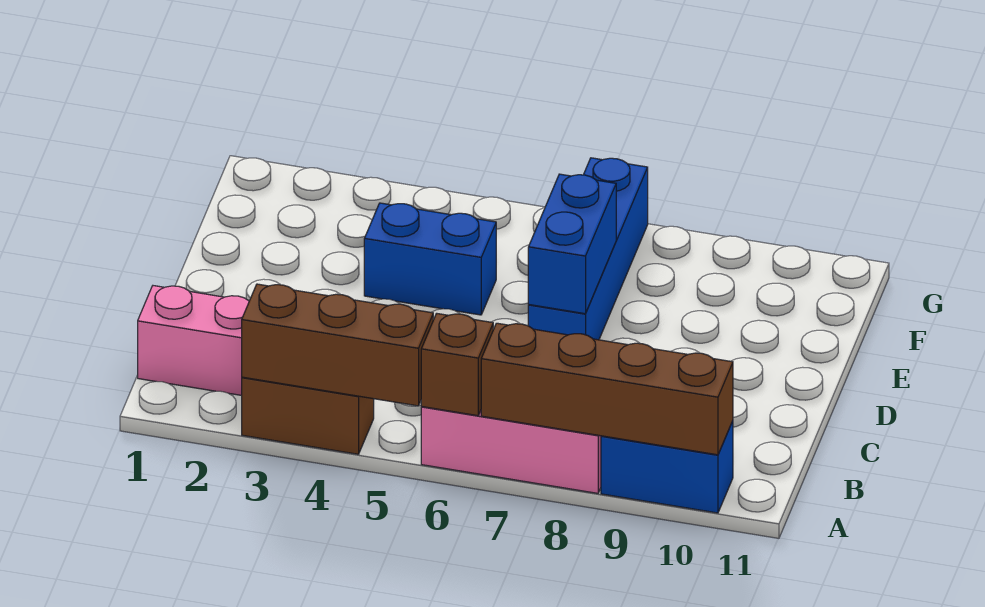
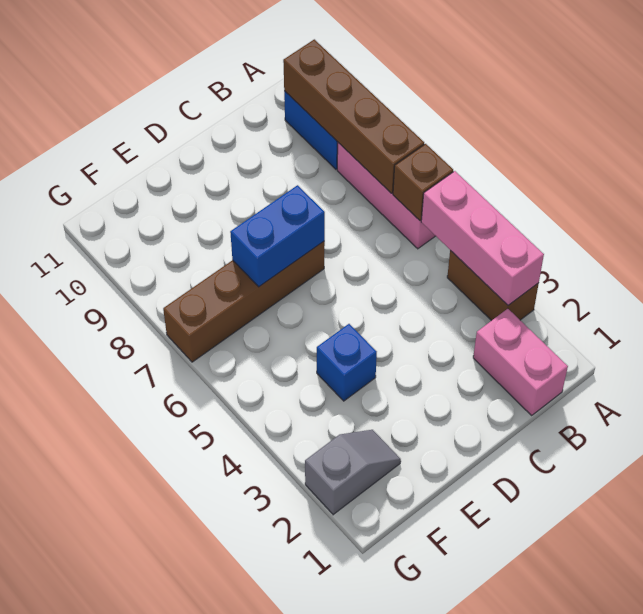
brown brick A3:A5 level 2 -> pink brick A3:A5 level 2
blue brick D7:G7 level 1 -> brown brick D7:G7 level 1
blue brick E4:E5 level 1 -> blue brick E4 level 1
none -> grey slope F2:G2 level 1 top G

